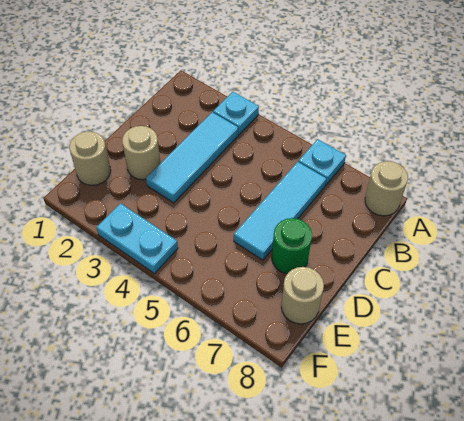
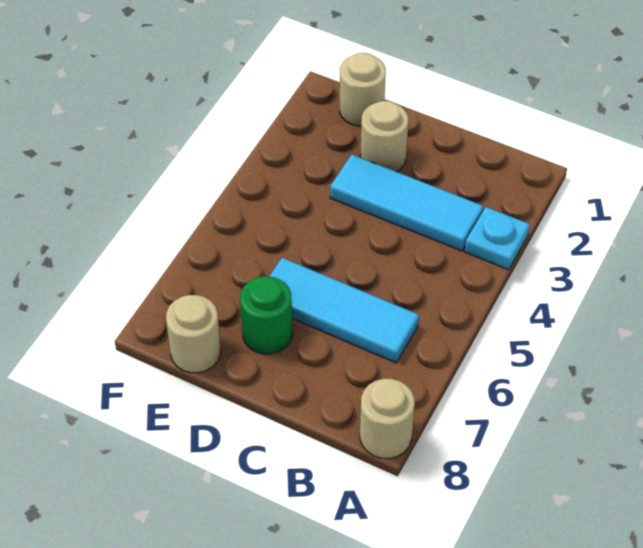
cyan plate A6 level 1 -> none
cyan plate F3:F4 level 1 -> none

